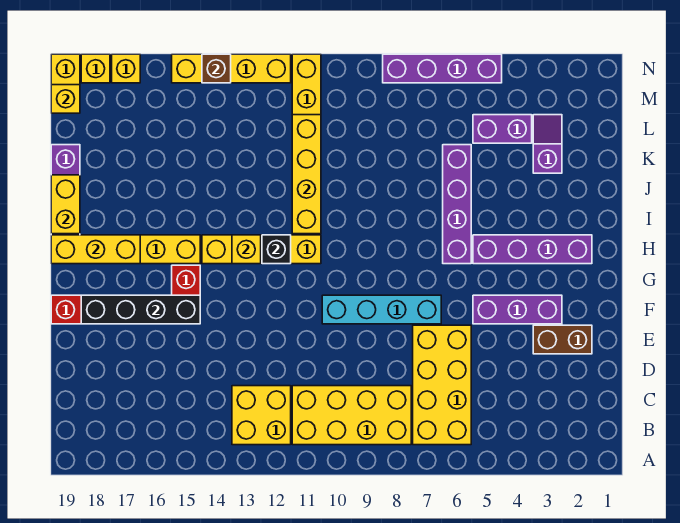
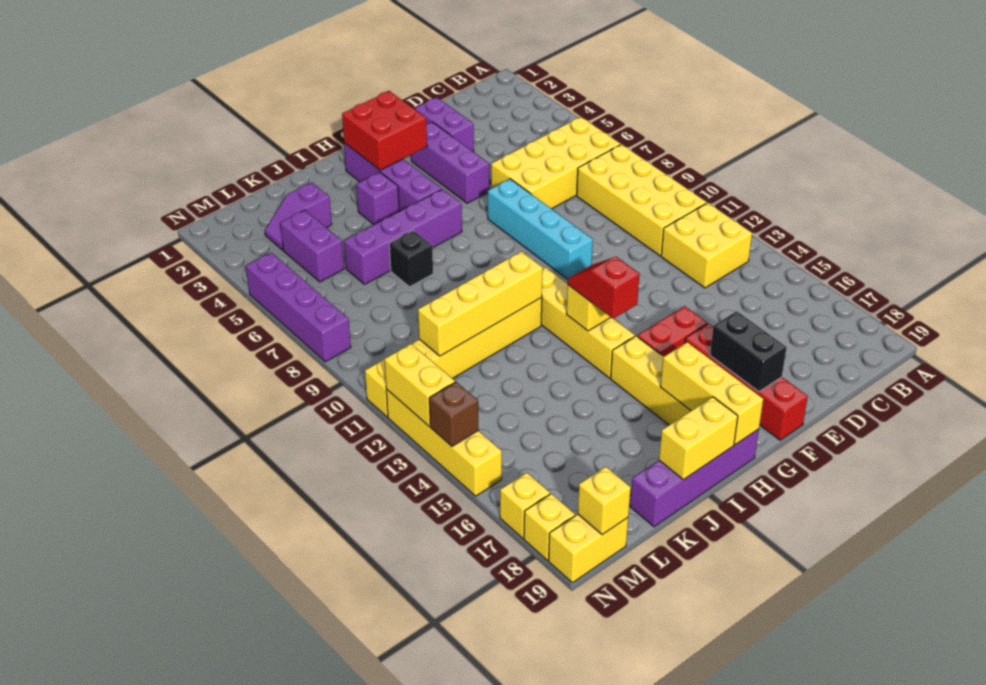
brown brick E2:E3 level 1 -> purple brick E2:E3 level 1
black brick F15:F18 level 2 -> black brick F17:F18 level 2
none -> red brick G2:H3 level 2
black brick H12 level 2 -> black brick J7 level 1
none -> red slope H13:H14 level 3 top 14
none -> purple brick I4 level 1
none -> yellow brick N12:N13 level 2

